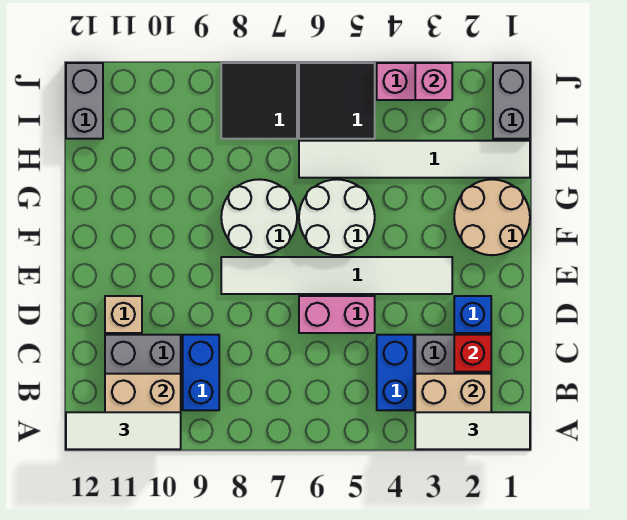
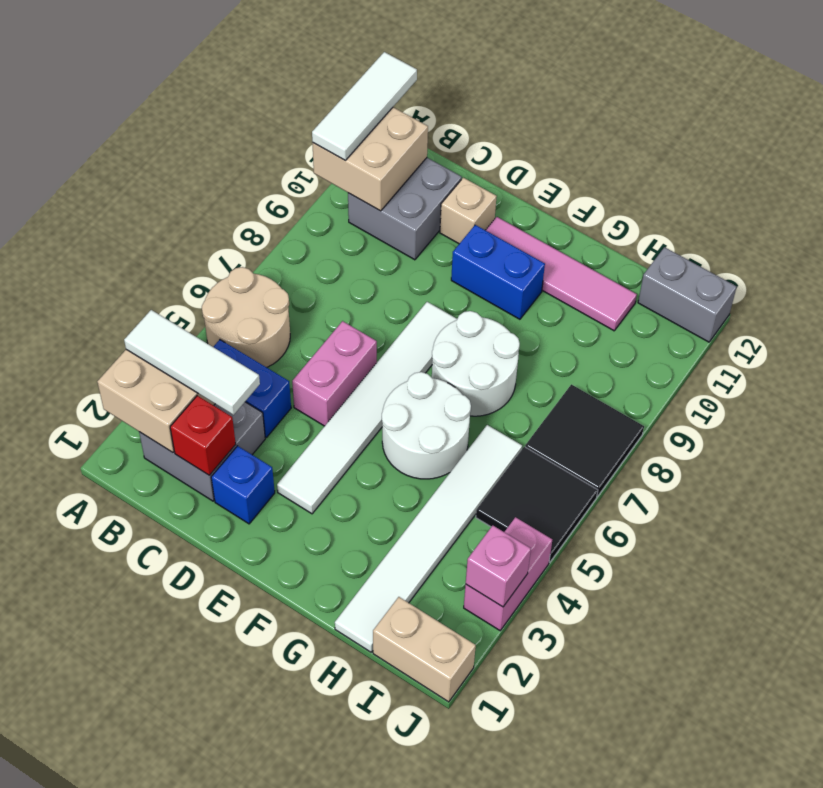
white tile A1:A3 level 3 -> white tile A3:C3 level 3
blue brick B9:C9 level 1 -> blue brick E10:F10 level 1
none -> pink tile E11:H11 level 1
tan round brick F1:G2 level 1 -> tan round brick A5:B6 level 1
grey brick I1:J1 level 1 -> tan brick I1:J1 level 1

